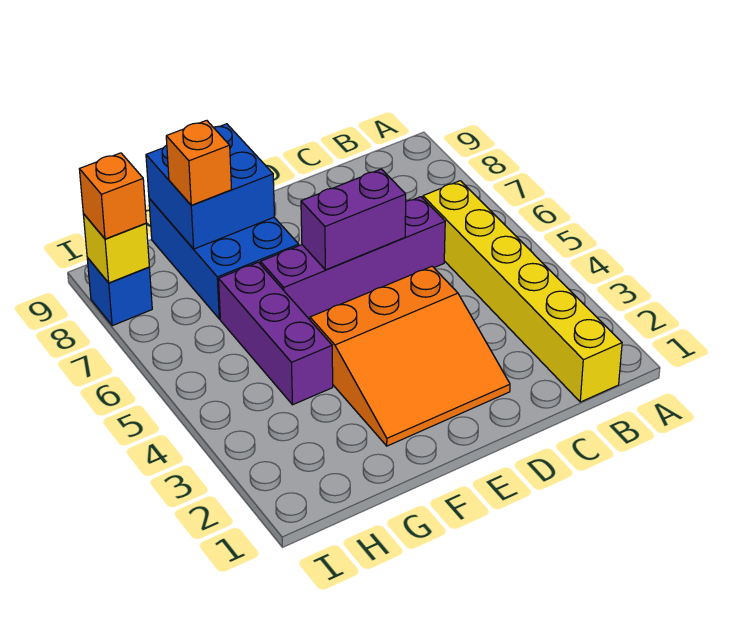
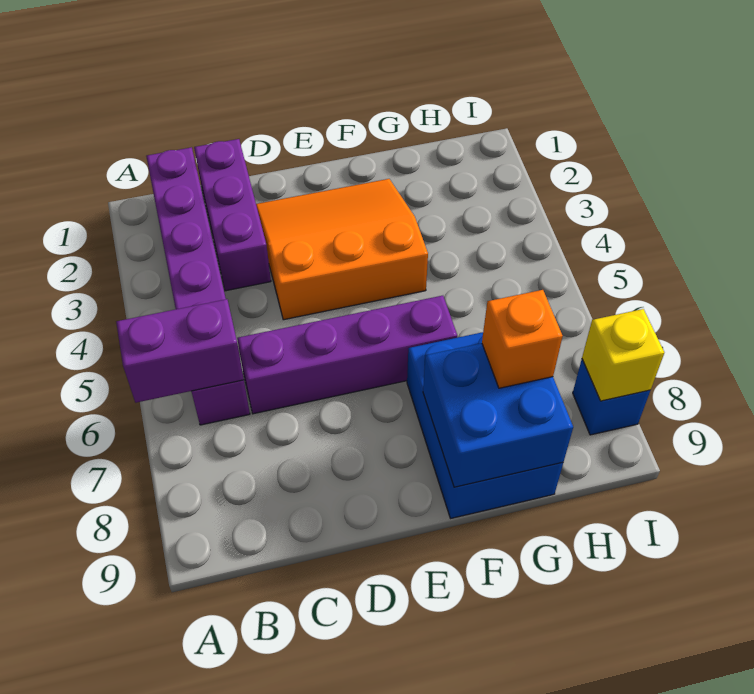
yellow brick B1:B6 level 1 -> purple brick B1:B6 level 1
purple brick D6:E6 level 2 -> purple brick A6:B6 level 2
purple brick G4:G6 level 1 -> purple brick C1:C3 level 1
orange brick I8 level 3 -> none

